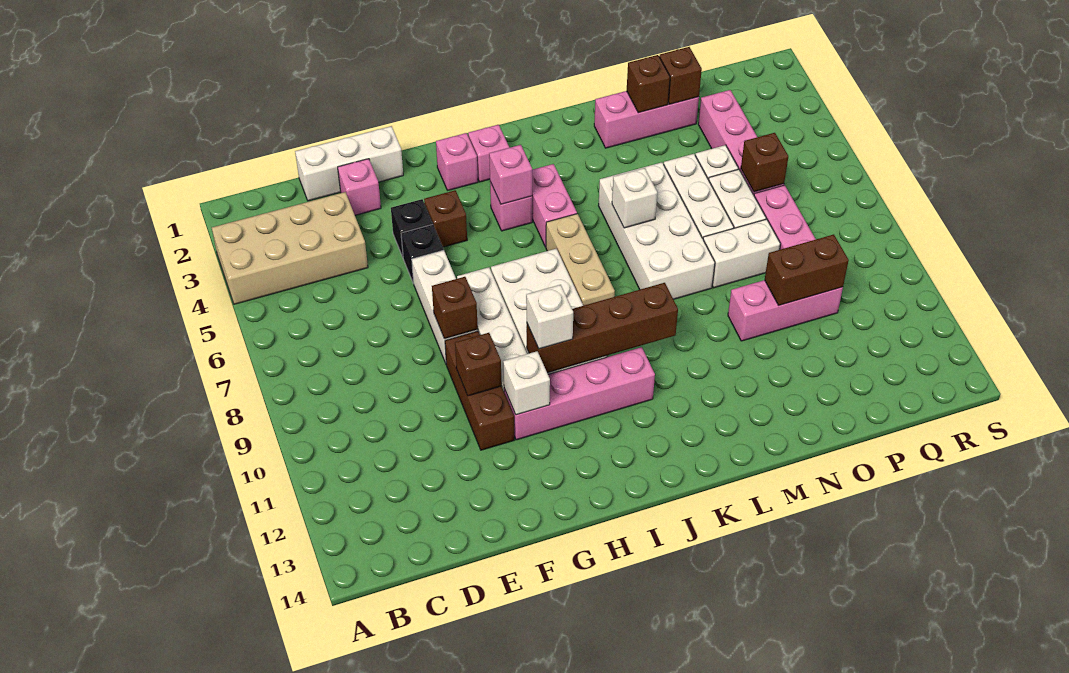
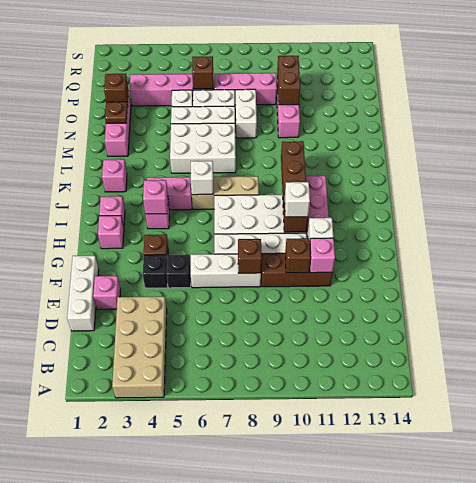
none -> pink brick F11 level 2
none -> pink brick K2 level 1
white brick L5:M8 level 1 -> white brick L5:M7 level 1
white brick L6 level 2 -> white brick J6 level 2
brown brick N2 level 2 -> brown plate N2 level 2

